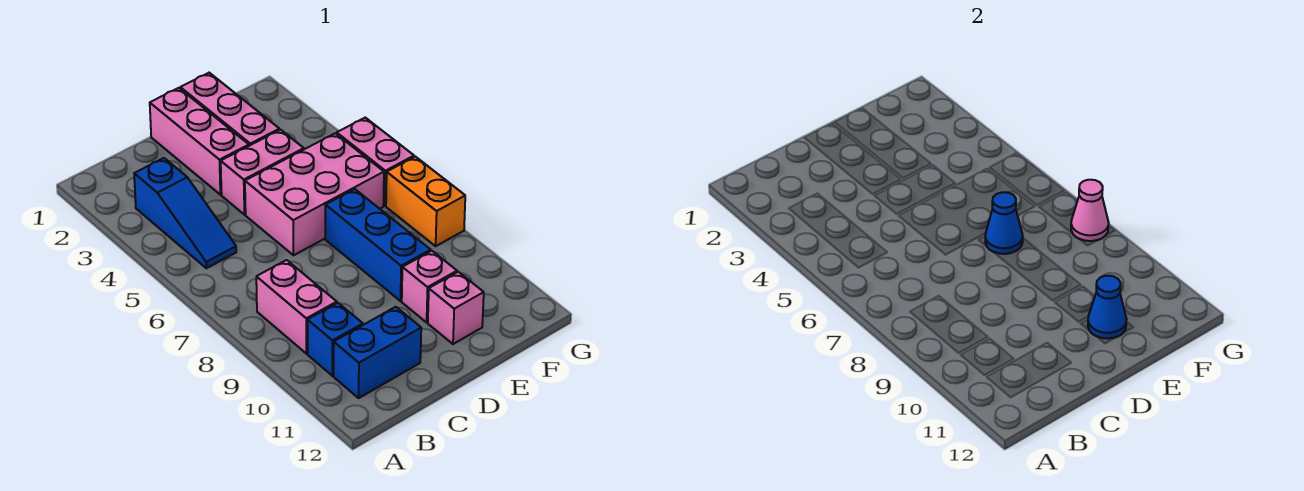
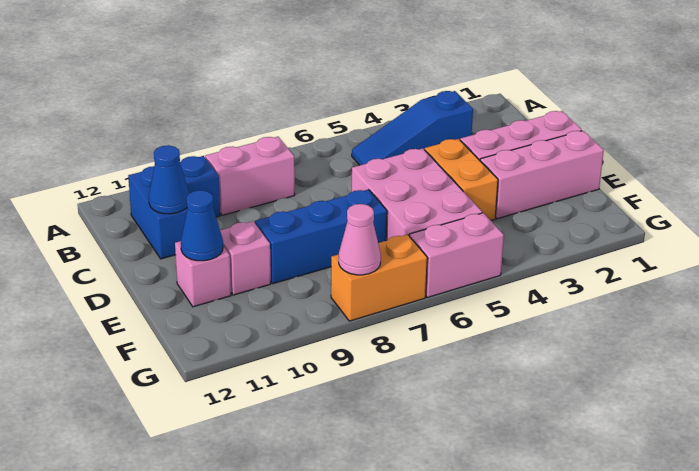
pink brick D4:E4 level 1 -> orange brick D4:E4 level 1
blue cone E7 level 2 -> blue cone C11 level 2

